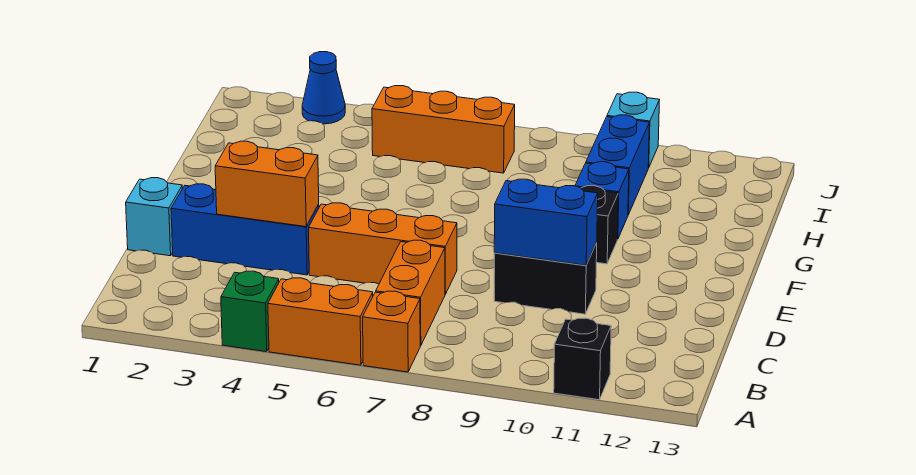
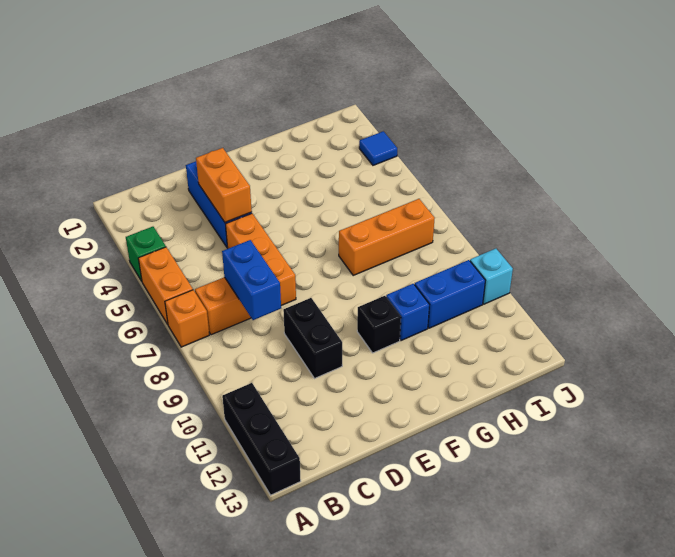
black brick A11 level 1 -> black brick A11:A13 level 1
cyan brick D1 level 1 -> none
blue brick D9:D10 level 2 -> blue brick C7:C8 level 2
orange brick I5:I7 level 1 -> orange brick G7:I7 level 1
blue cone J3 level 1 -> blue tile J3 level 1

